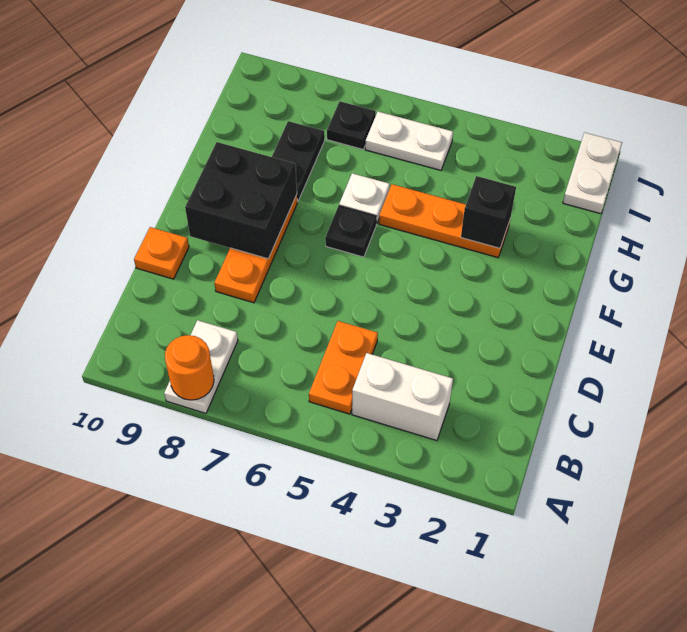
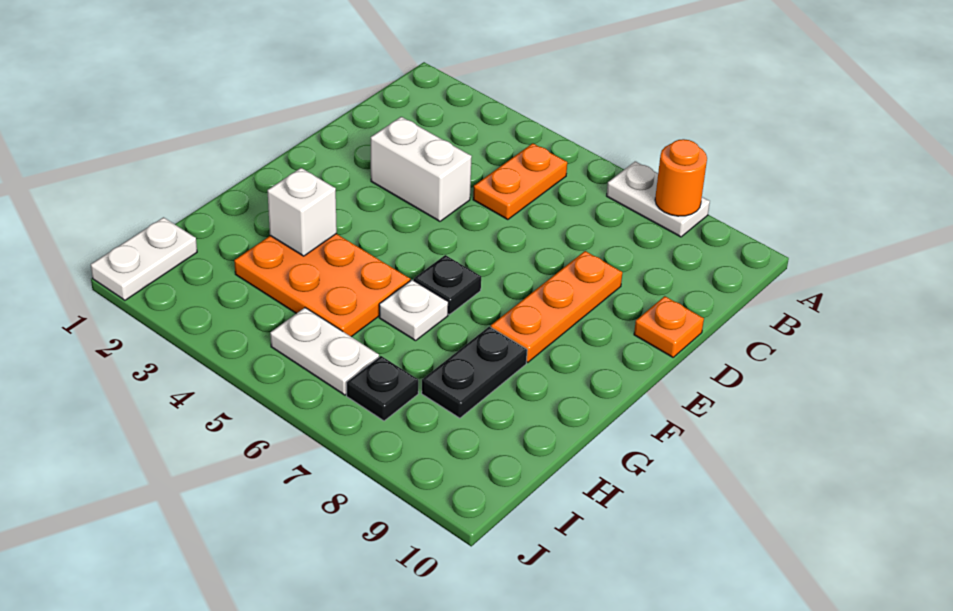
white plate A8:B8 level 1 -> white plate A7:A8 level 1
white brick B3:B4 level 1 -> white brick D3:D4 level 1
black brick E8:F9 level 2 -> none
orange plate G3:G5 level 1 -> orange plate G3:H5 level 1
black brick G3 level 2 -> white brick G3 level 2

